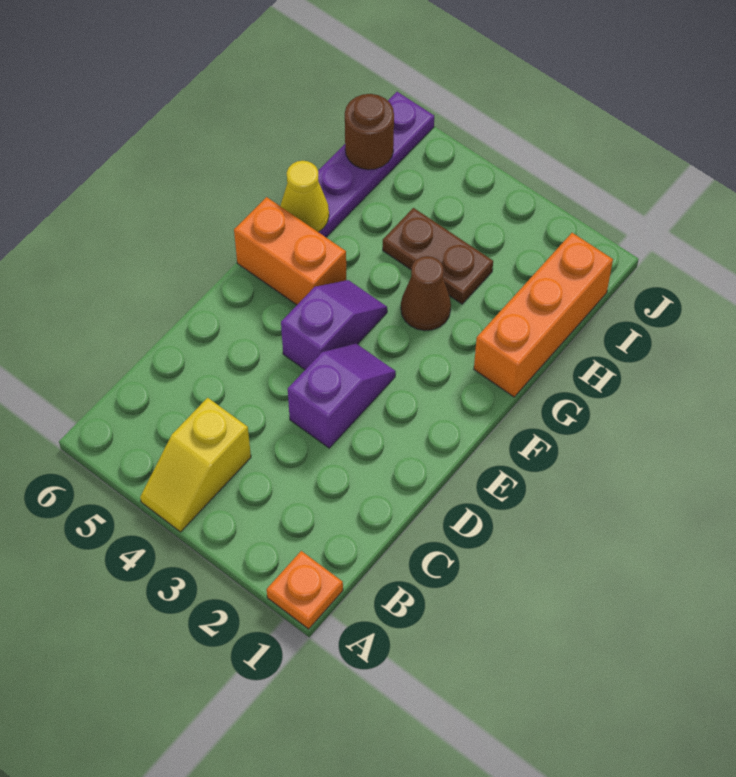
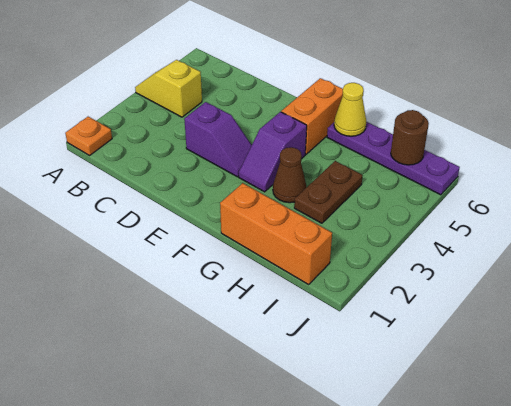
purple slope E4:F4 level 1 top E -> purple slope F3:F4 level 1 top 4

